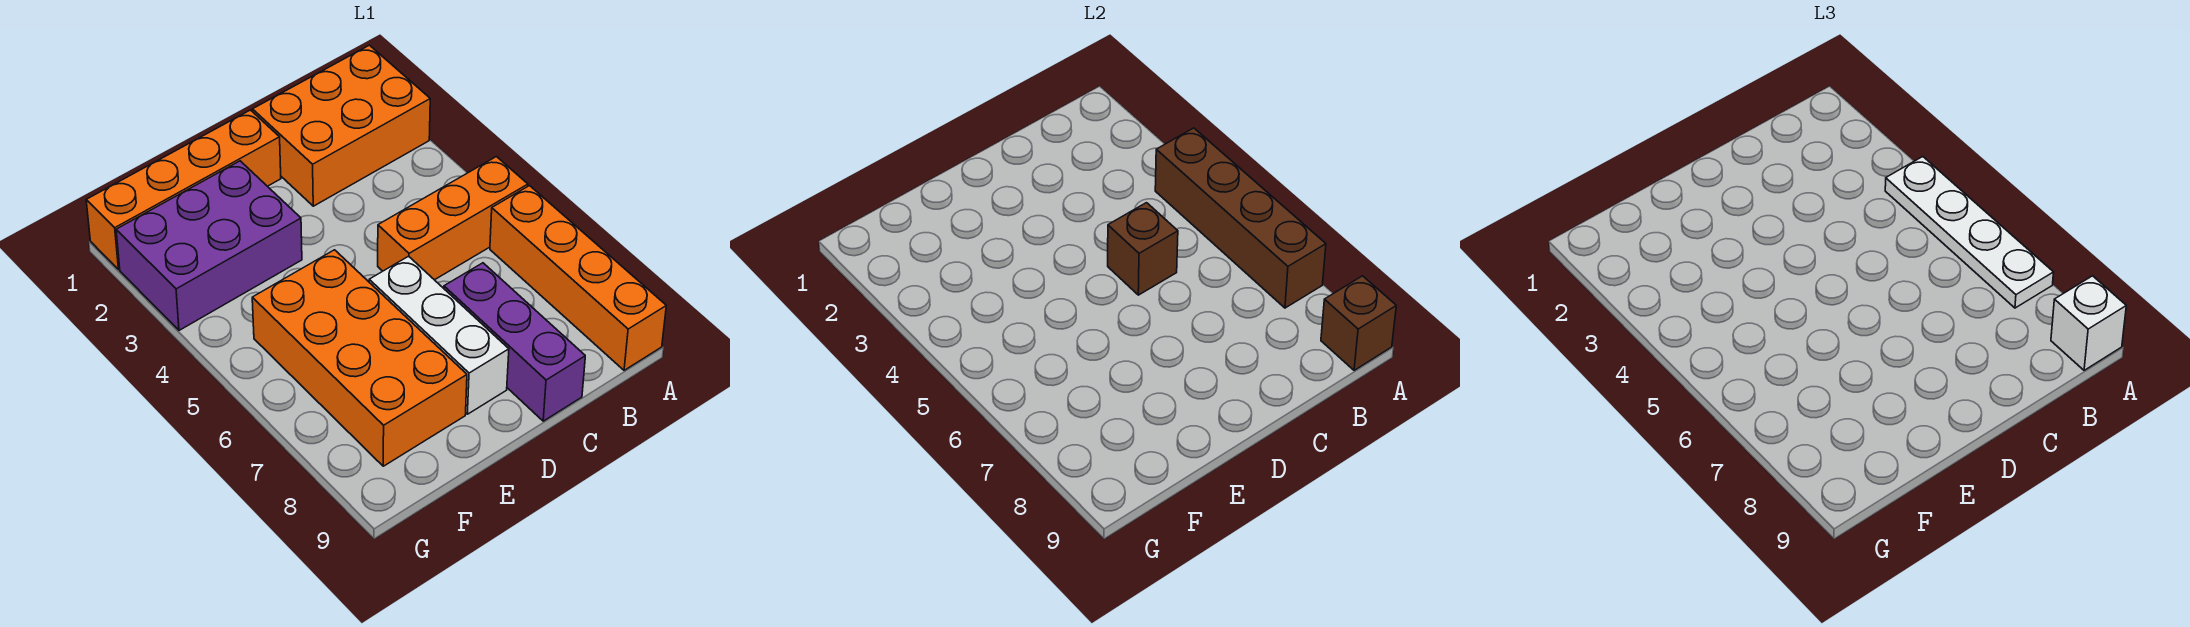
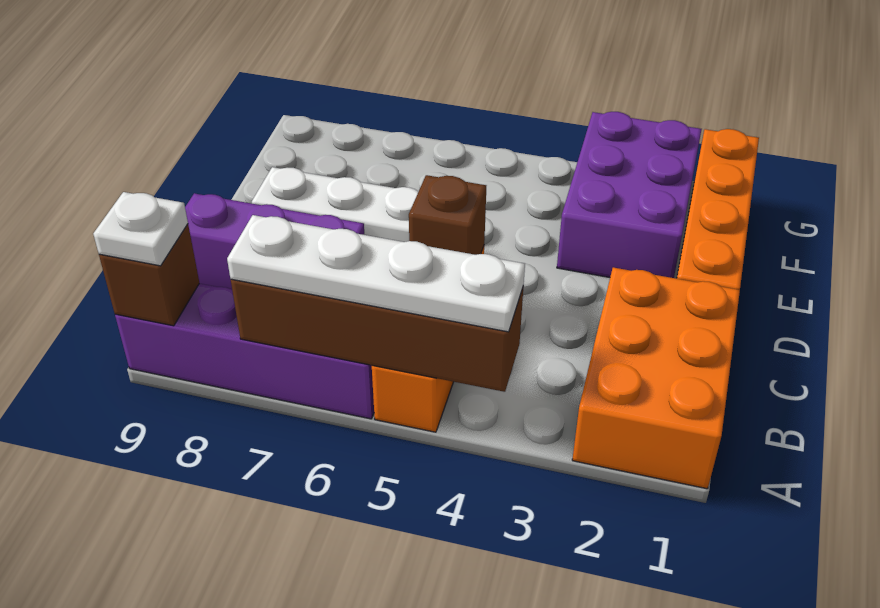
orange brick A6:A9 level 1 -> purple brick A6:A9 level 1
white brick A9 level 3 -> white plate A9 level 3
orange brick E5:F8 level 1 -> none

